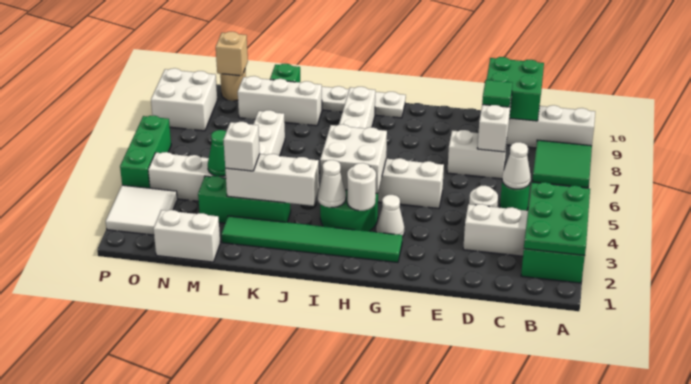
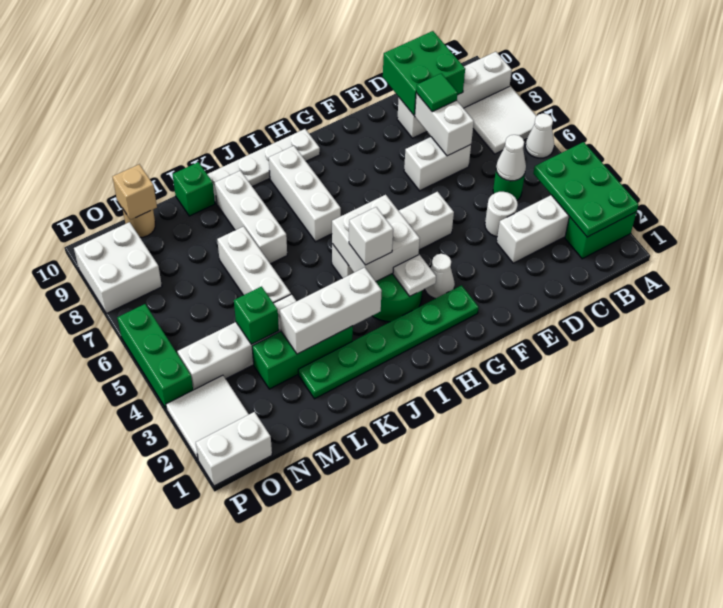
green tile A7:B8 level 1 -> white tile A7:B8 level 1
green tile G2:L2 level 1 -> green plate G2:L2 level 1
white round brick H3 level 2 -> white plate H3 level 2
white cone I3 level 2 -> white cone A6 level 1
white brick K9:M9 level 1 -> white brick K7:K9 level 1
white brick L3 level 3 -> white brick I4 level 3
white brick M1:N1 level 1 -> white brick O1:P1 level 1
green cone M4 level 2 -> green brick M4 level 2

